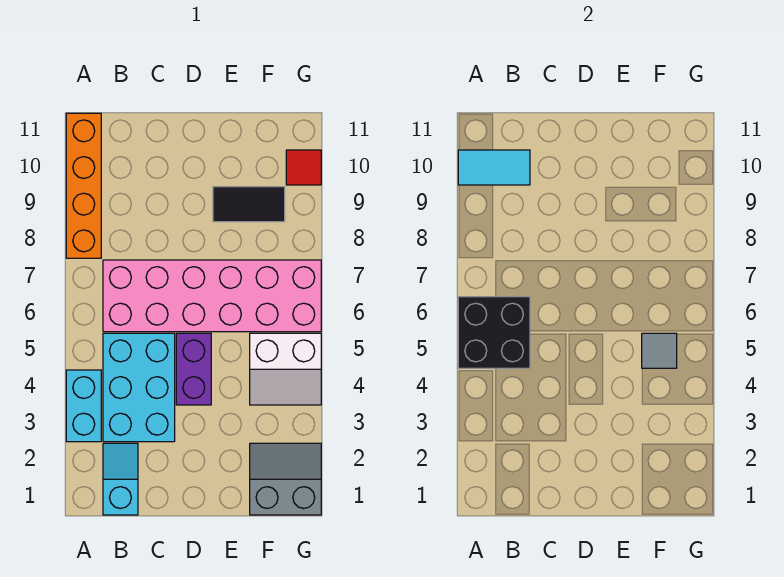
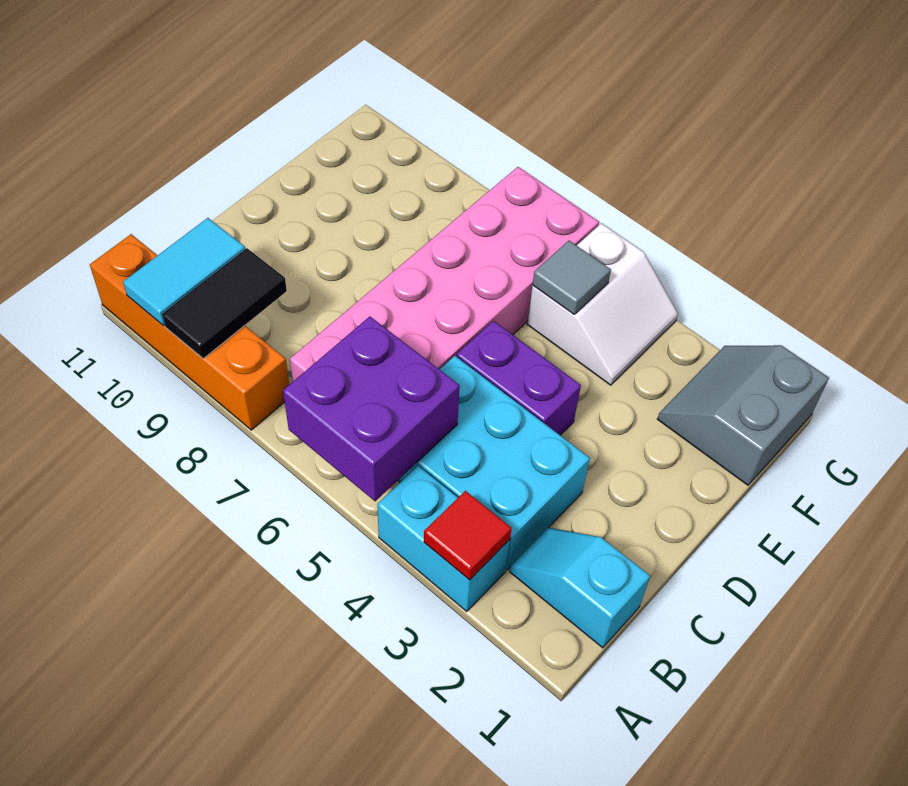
black brick A5:B6 level 2 -> purple brick A5:B6 level 2
black tile E9:F9 level 1 -> black tile A9:B9 level 2
red tile G10 level 1 -> red tile A3 level 2

